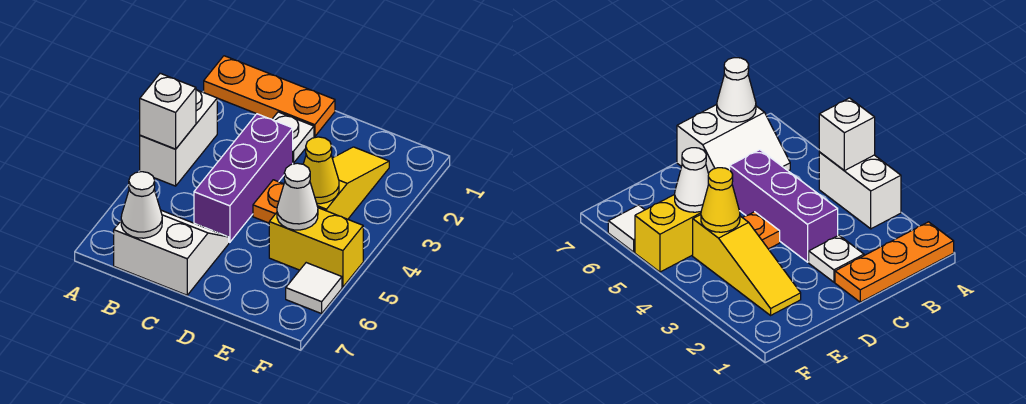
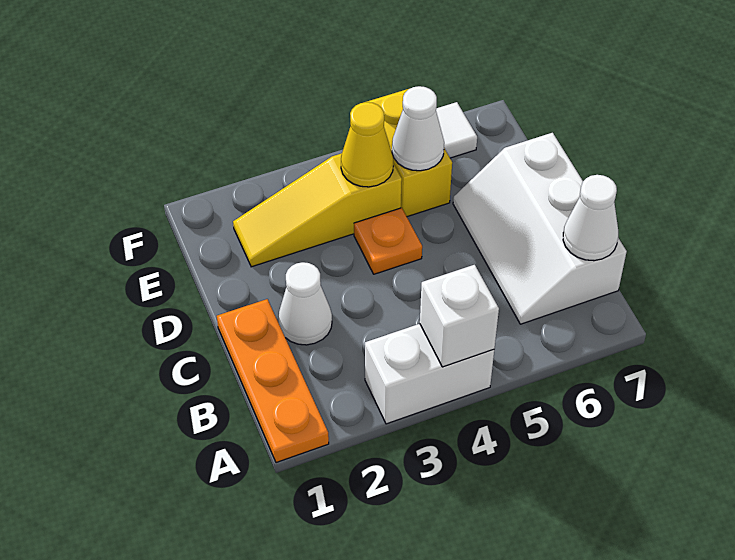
white slope B6:C7 level 1 top 7 -> white slope B6:D7 level 1 top 7
white plate C2 level 1 -> white cone C2 level 1
purple brick C3:C5 level 1 -> none

